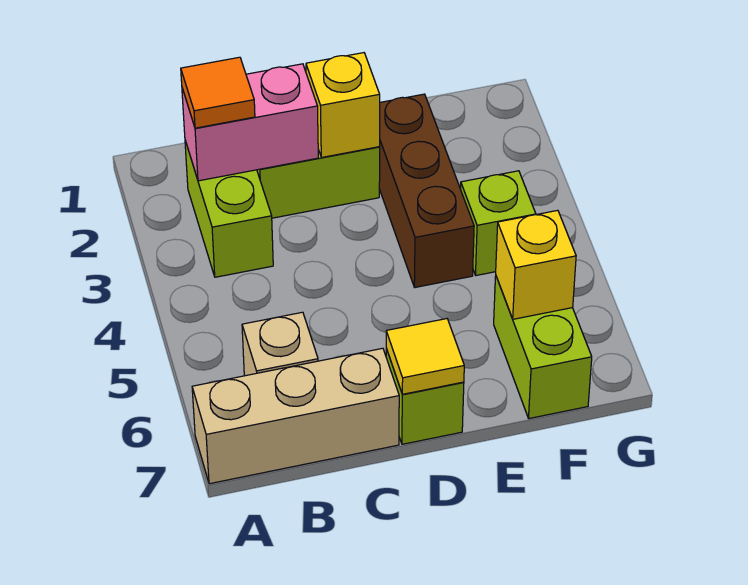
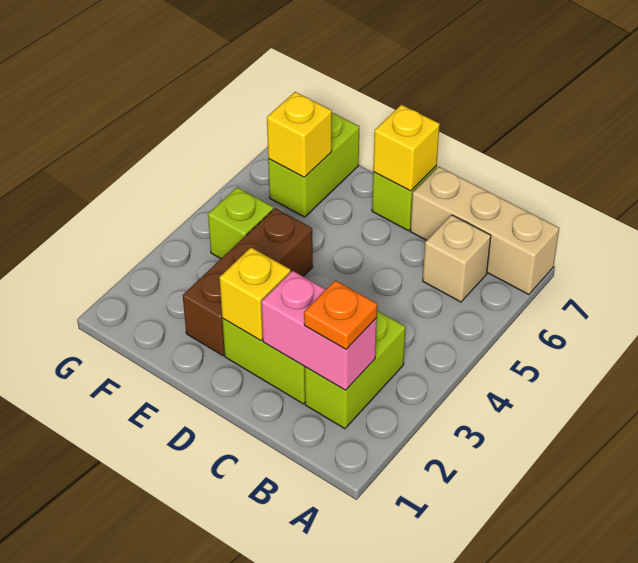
orange tile B2 level 3 -> orange plate B2 level 3
yellow tile D7 level 2 -> yellow brick D7 level 2

